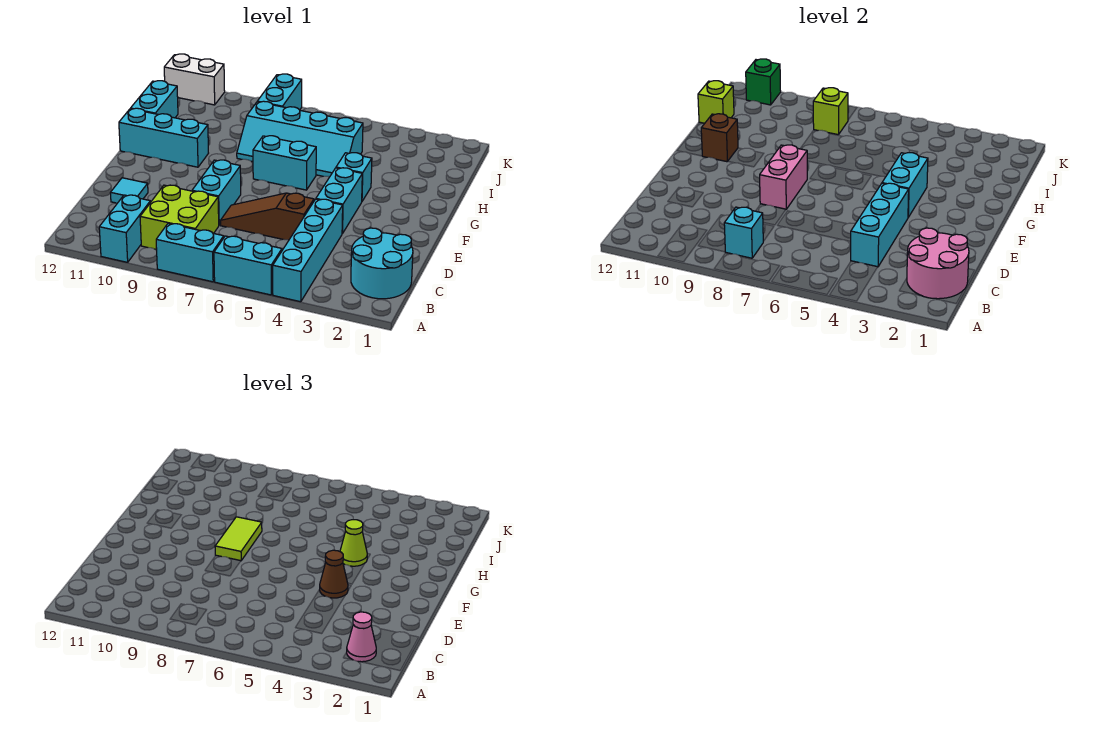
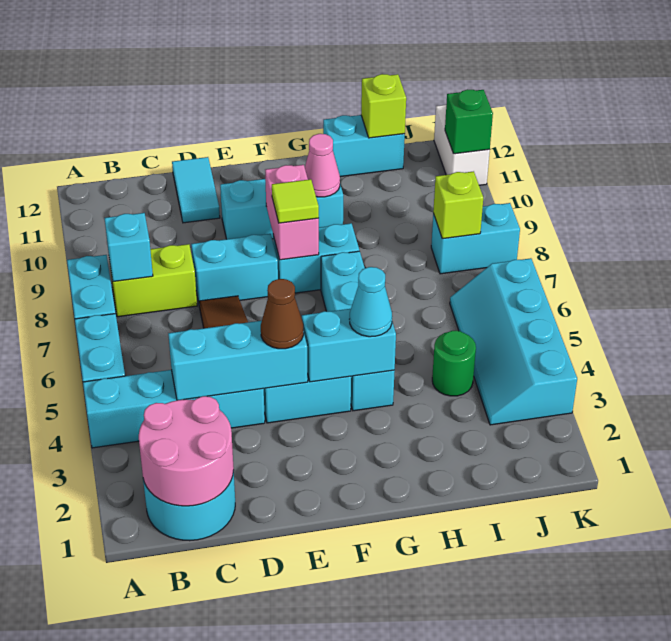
cyan brick A10:B10 level 1 -> cyan brick F8:G8 level 1
pink cone B2 level 3 -> pink cone G10 level 2
lime brick B8:C9 level 1 -> lime brick B8:C8 level 1
cyan tile D11 level 1 -> cyan tile D11:D12 level 1
pink brick E8:F8 level 2 -> pink brick F8:F9 level 2
lime tile F8:G8 level 3 -> lime tile F8 level 3
lime cone G4 level 3 -> cyan cone G4 level 3
cyan brick G10:G12 level 1 -> cyan brick E10:G10 level 1
brown brick G11 level 2 -> none
cyan slope H5:I8 level 1 top I -> cyan slope J3:K6 level 1 top K
none -> green round brick I4 level 1

